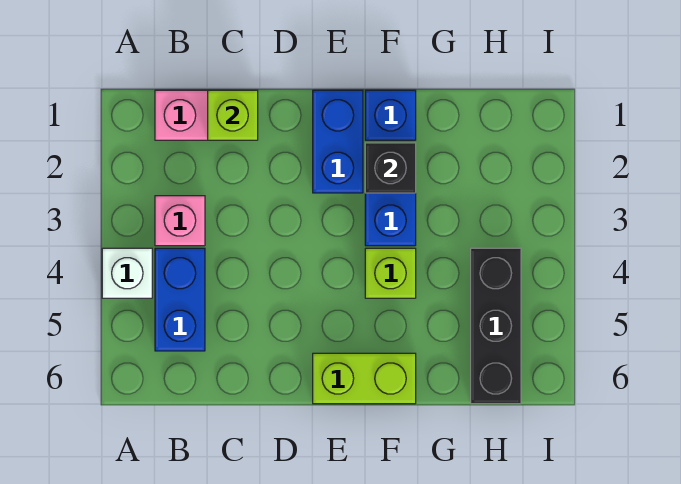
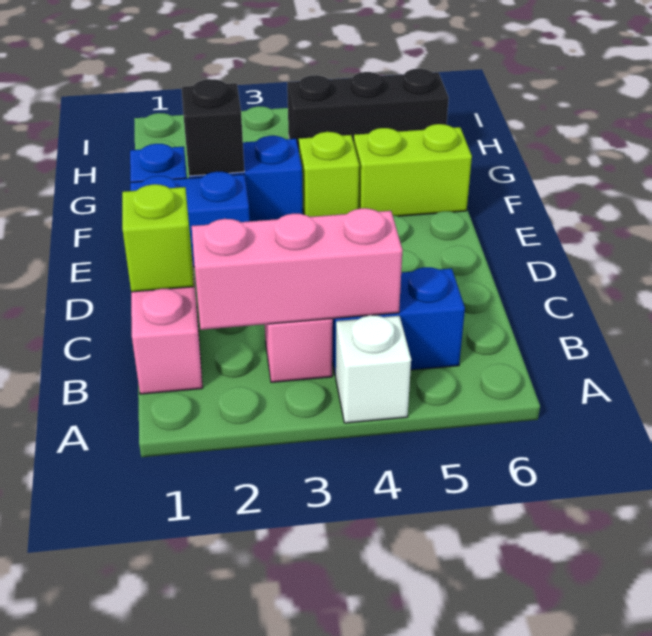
none -> pink brick B2:B4 level 2
lime brick E6:F6 level 1 -> lime brick F5:F6 level 1

